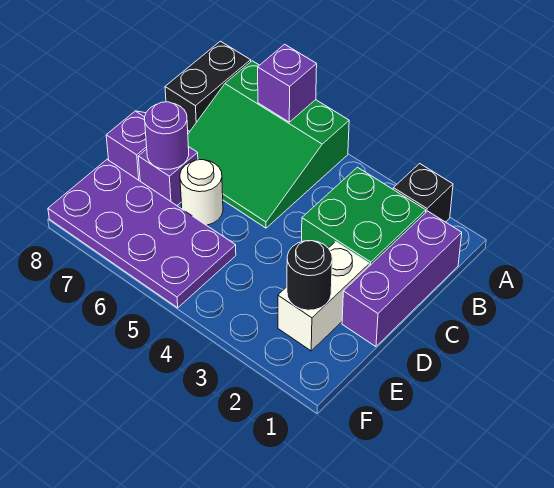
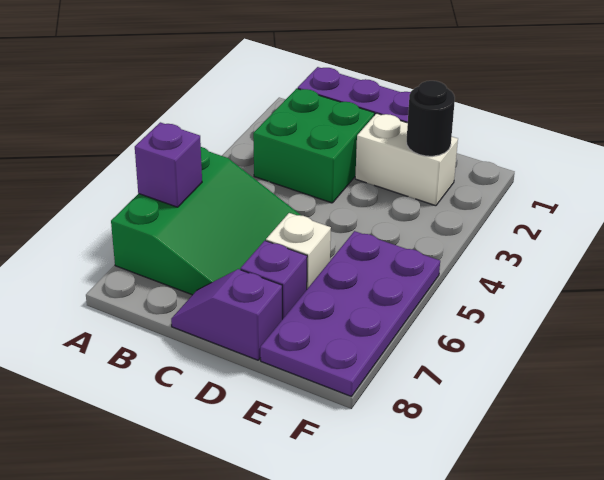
black brick A2 level 1 -> none
black brick A8:B8 level 1 -> none
white round brick D6 level 1 -> white brick D6 level 1
purple round brick D7 level 2 -> none

